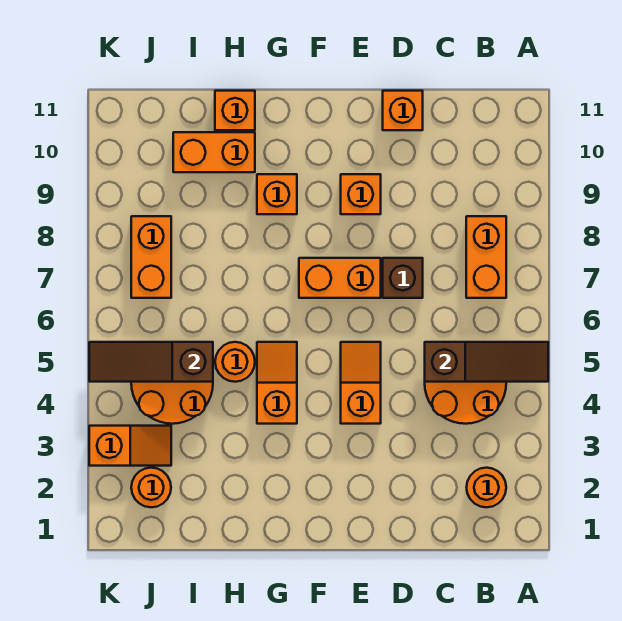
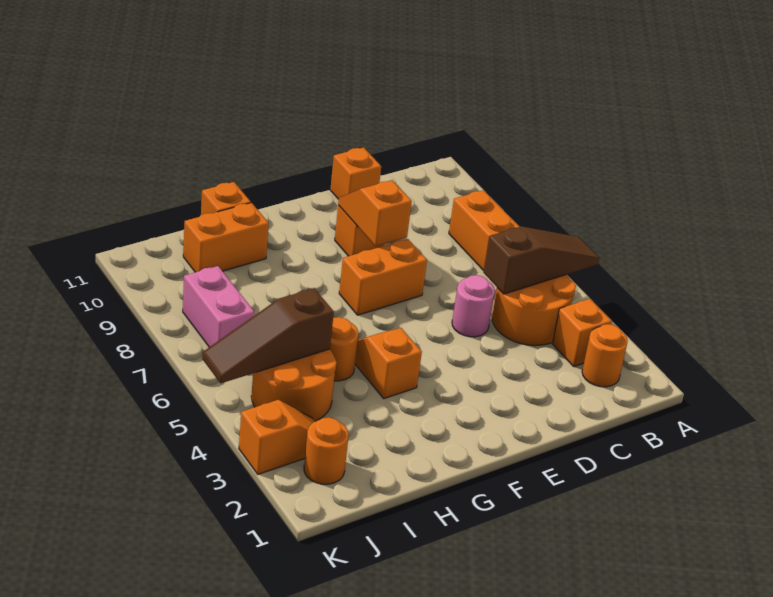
none -> pink round brick D5 level 1
brown brick D7 level 1 -> none
orange slope E4:E5 level 1 top 4 -> orange slope E8:E9 level 2 top 8
orange brick G9 level 1 -> orange brick B3 level 1
orange brick J7:J8 level 1 -> pink brick J7:J8 level 1

